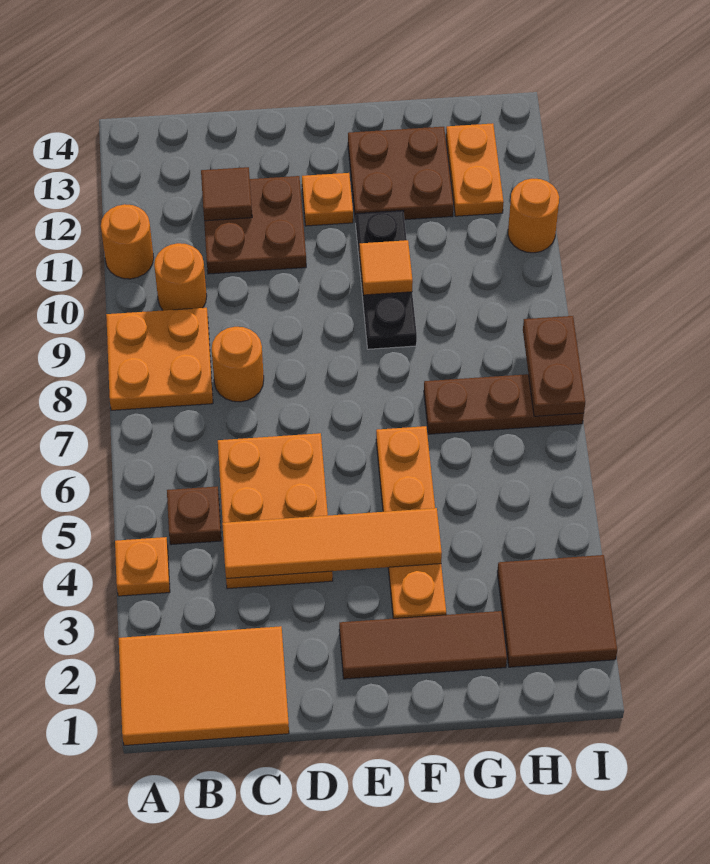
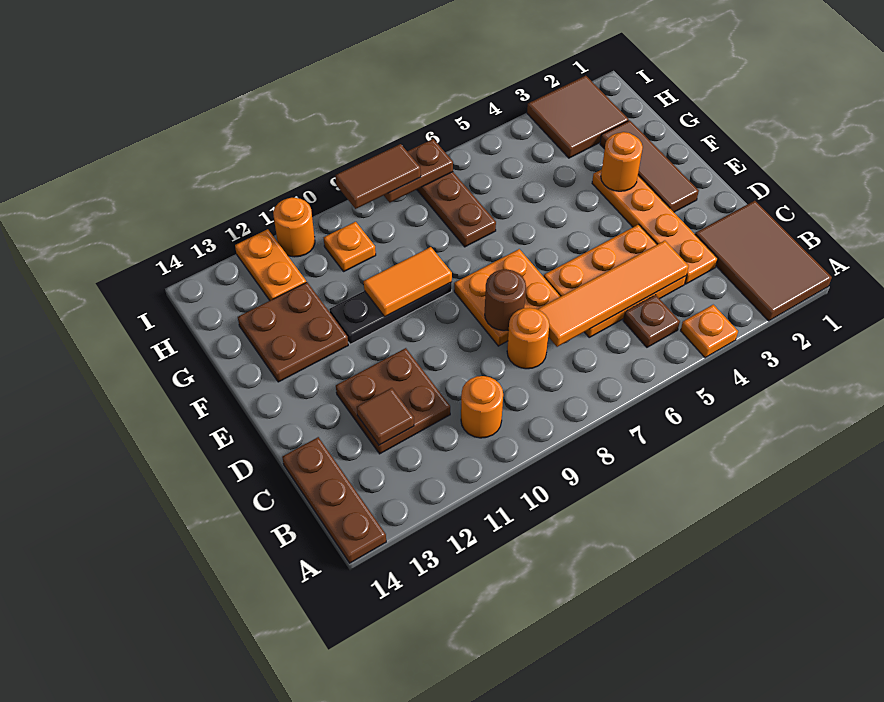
orange tile A1:C2 level 1 -> brown tile A1:C2 level 1
orange plate A8:B9 level 1 -> orange plate D7:E8 level 1
orange round brick A11 level 1 -> orange round brick F3 level 2
none -> brown plate A14:C14 level 1
orange tile C4:F4 level 2 -> orange tile C4:C7 level 2
none -> brown round brick D8 level 2
orange plate E12 level 1 -> orange plate H10 level 1
orange plate F3:F6 level 1 -> orange plate C3:F3 level 1
orange tile F10 level 2 -> orange tile F9:F10 level 2
orange plate H12:H13 level 1 -> orange plate H12:I12 level 1
none -> brown tile I8:I9 level 3

